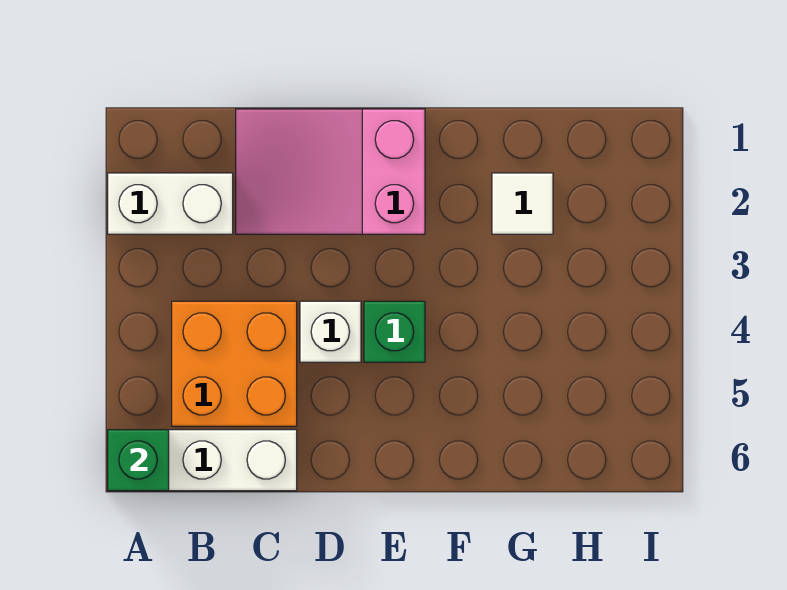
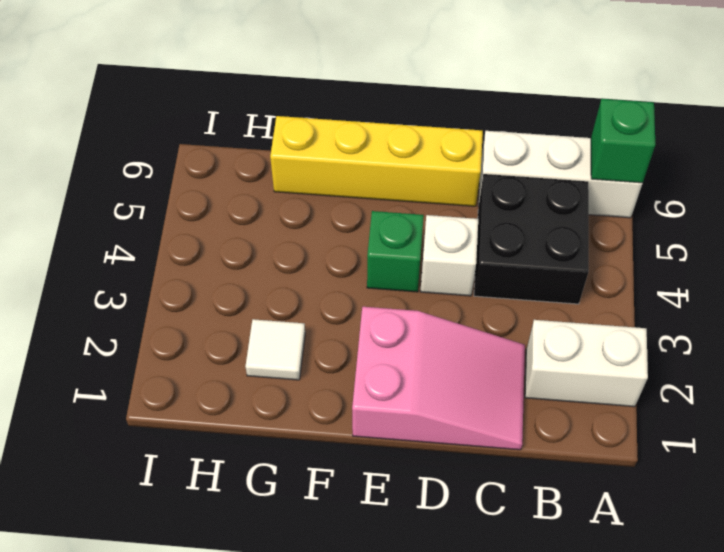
orange brick B4:C5 level 1 -> black brick B4:C5 level 1
none -> yellow brick D6:G6 level 1

